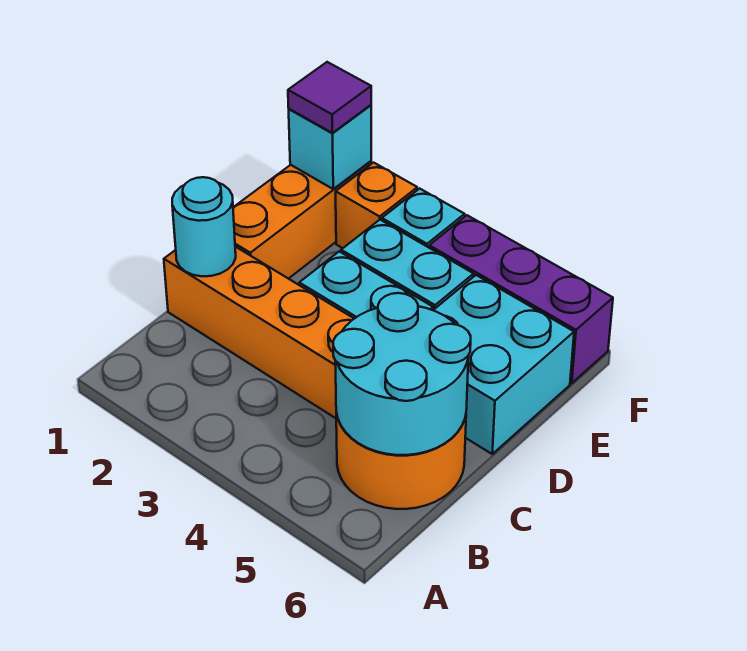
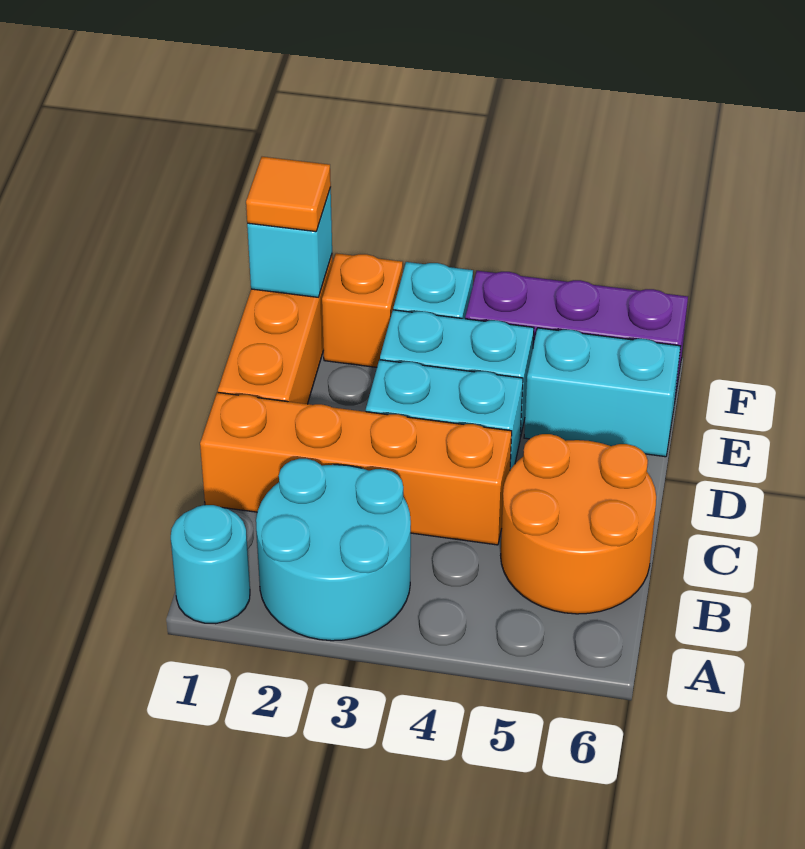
cyan round brick B5:C6 level 2 -> cyan round brick A2:B3 level 1
cyan round brick C1 level 2 -> cyan round brick A1 level 1
cyan brick D5:E6 level 1 -> cyan brick E5:E6 level 1
purple tile F1 level 3 -> orange tile F1 level 3

